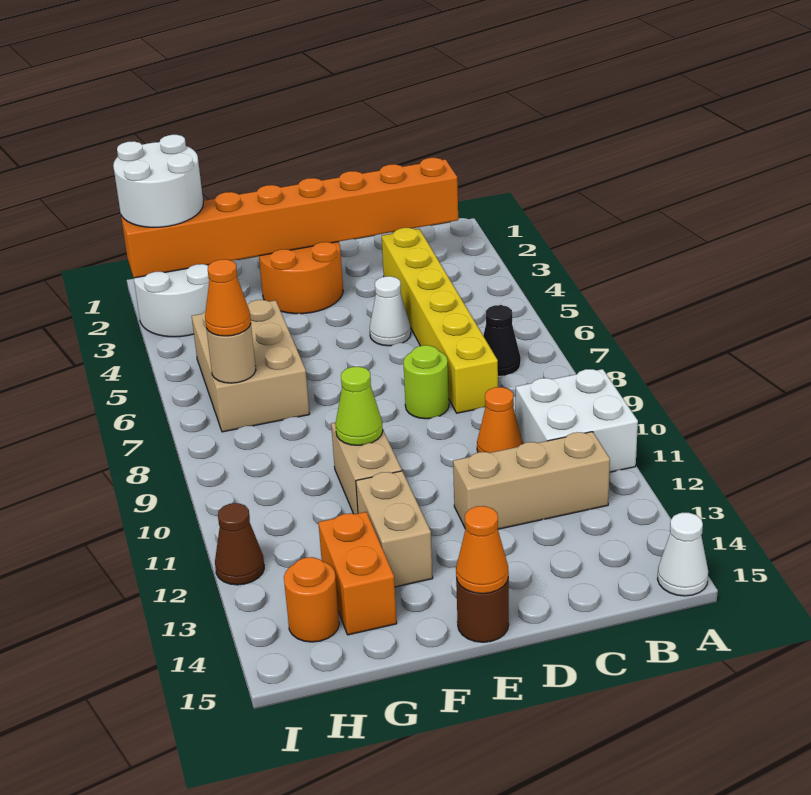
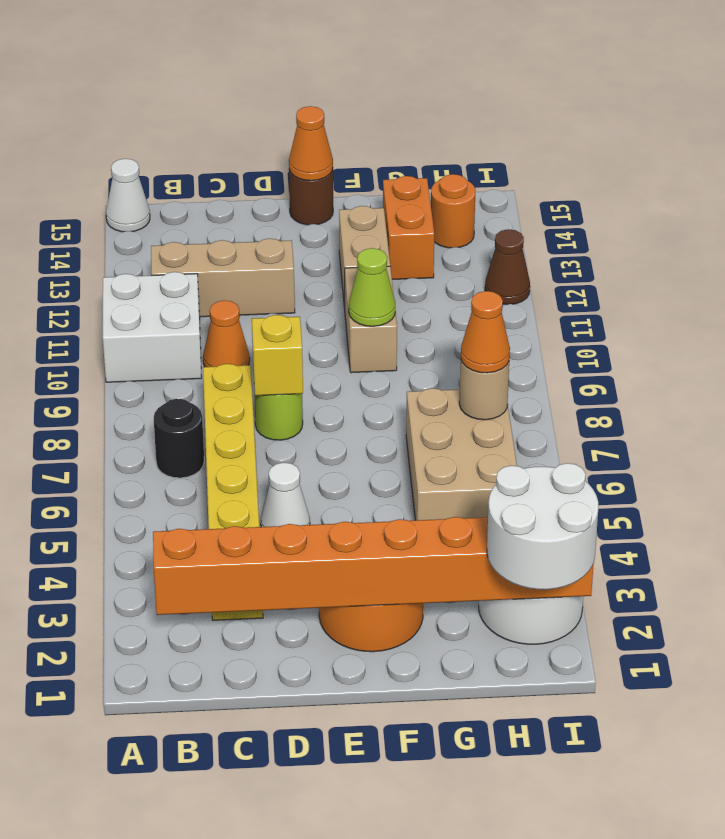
black cone B7 level 1 -> black round brick B7 level 1
none -> yellow brick D8 level 2

